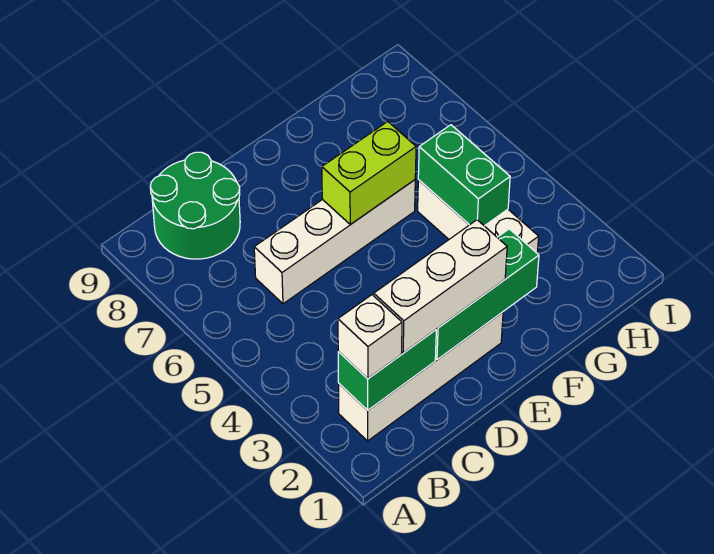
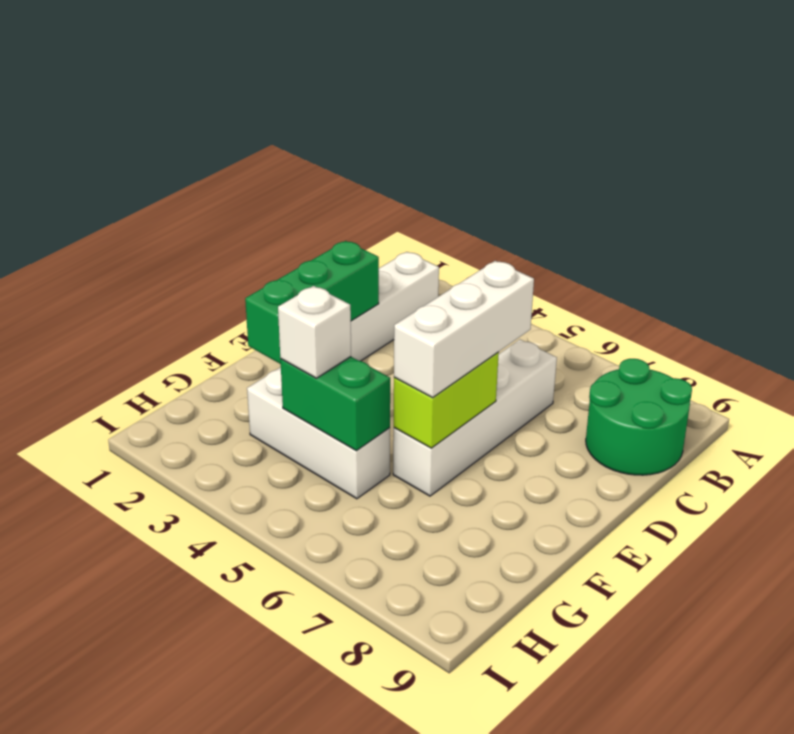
green brick B2:C2 level 2 -> none
white brick B2 level 3 -> white brick G4 level 3
white brick C2:E2 level 3 -> white brick D6:F6 level 3

